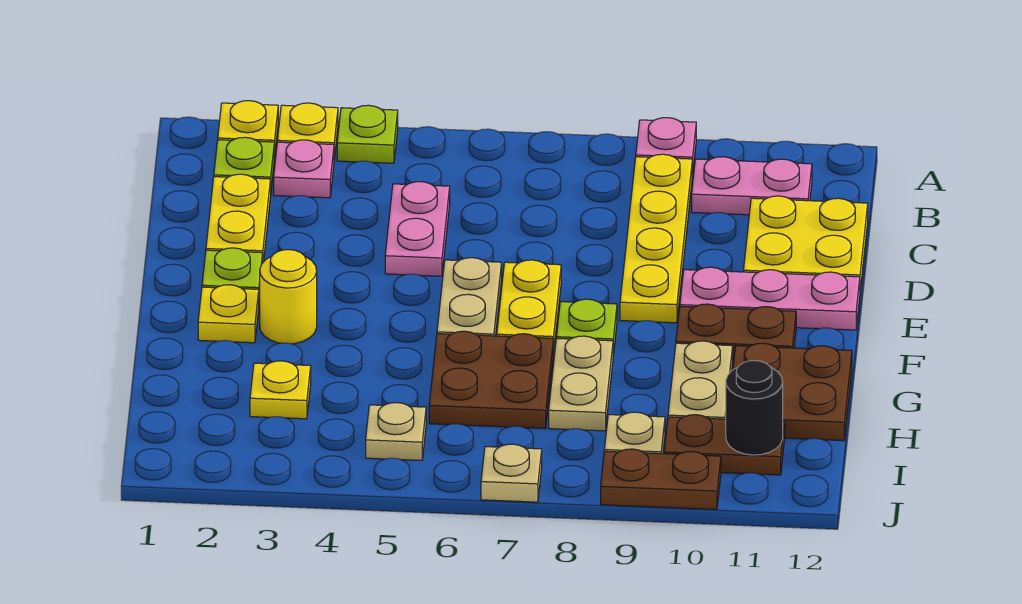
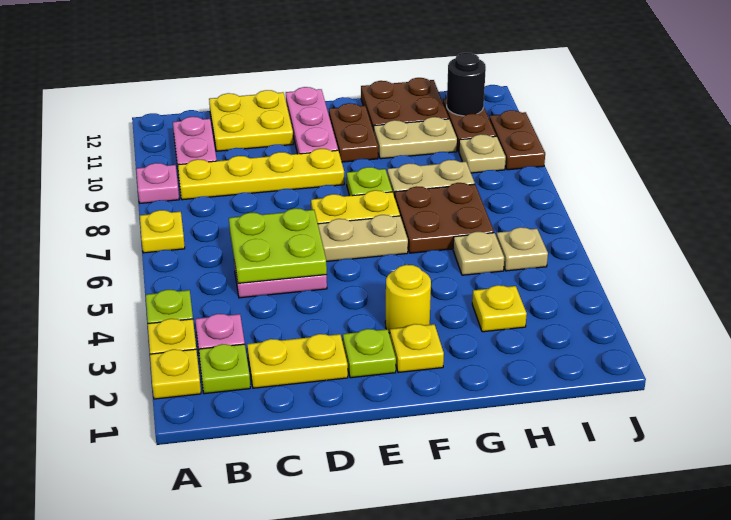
none -> yellow plate A7 level 1
none -> lime plate C5:D6 level 2
tan plate J7 level 1 -> tan plate H5 level 1

